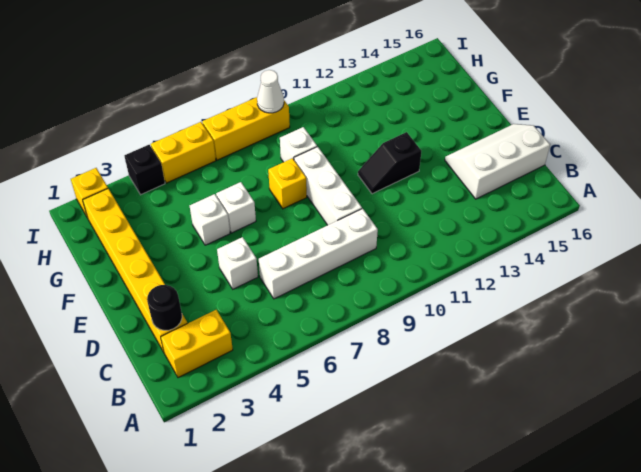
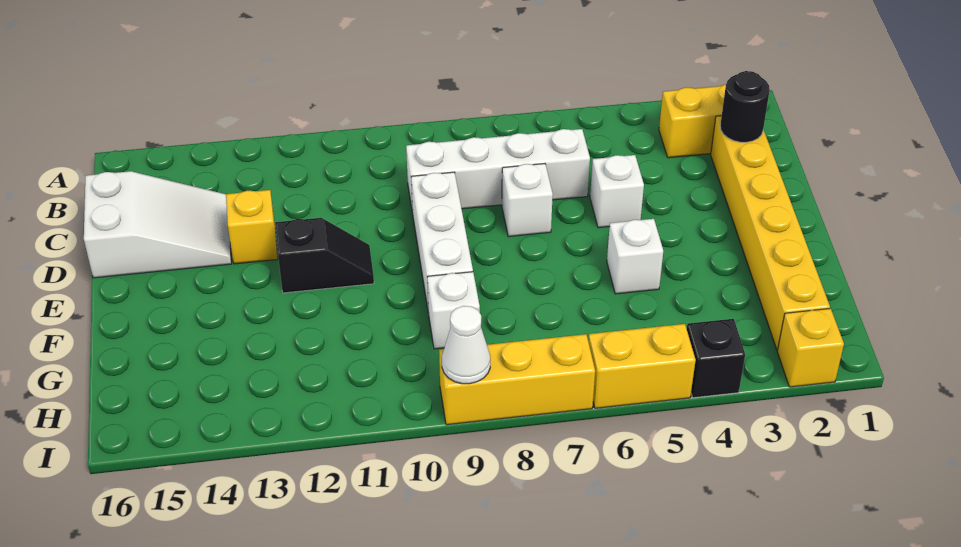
white slope C14:D16 level 1 top C -> white slope C14:D16 level 1 top 16
white brick F6 level 1 -> white brick D7 level 1
yellow brick F8 level 1 -> yellow brick D13 level 1

